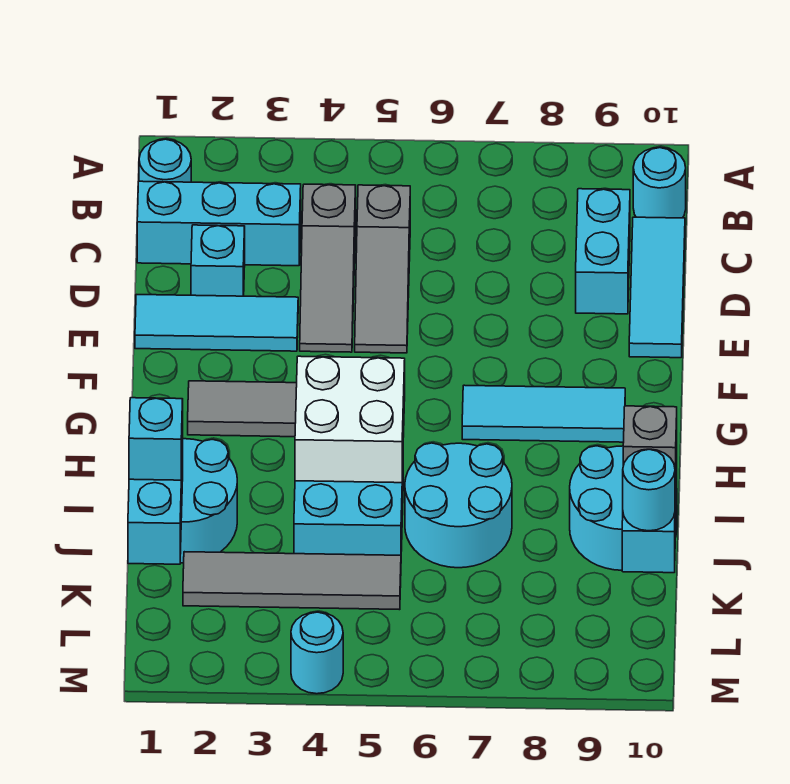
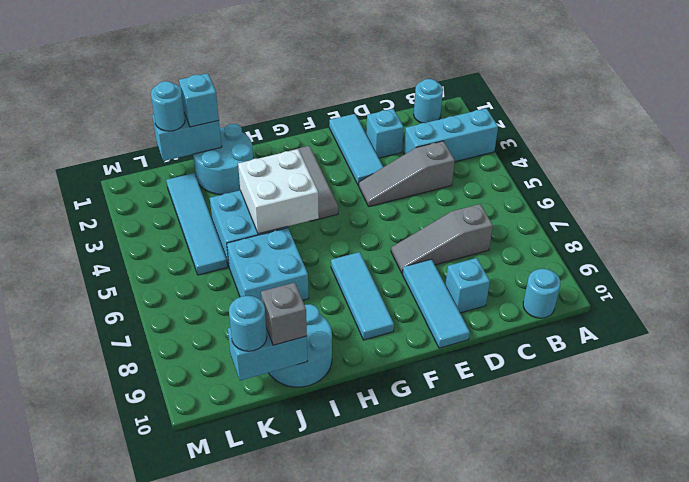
cyan brick C1:C3 level 1 -> cyan brick A3:C3 level 1
grey slope C5:E5 level 1 top C -> grey slope C7:E7 level 1 top C
cyan brick C9:D9 level 1 -> cyan brick D9 level 1
cyan tile C10:E10 level 1 -> cyan tile E8:E10 level 1
cyan round brick I6:J7 level 1 -> cyan brick I6:J7 level 1
grey tile K2:K5 level 1 -> cyan tile K2:K5 level 1
cyan round brick M4 level 1 -> cyan round brick K1 level 3

